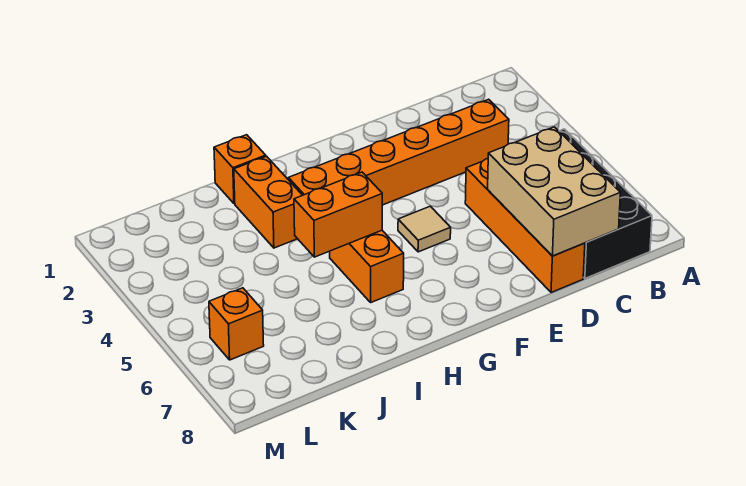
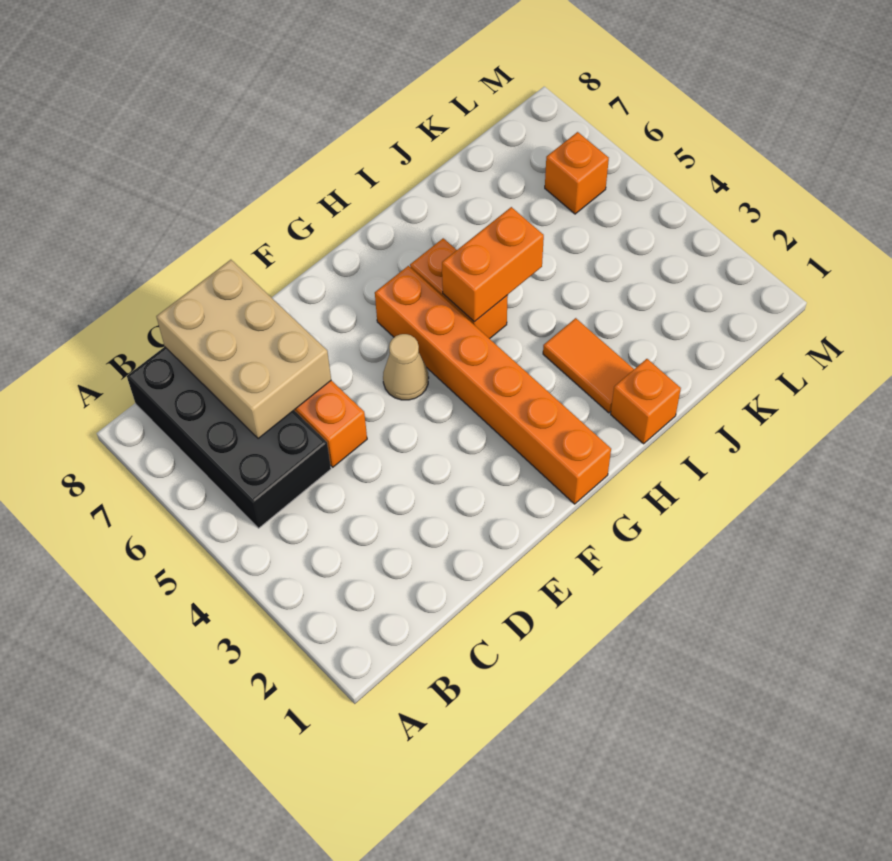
orange brick C3:H3 level 1 -> orange brick G1:G6 level 1
tan tile F5 level 1 -> tan cone F5 level 1
orange brick I2:I3 level 1 -> orange tile I2:I3 level 1

